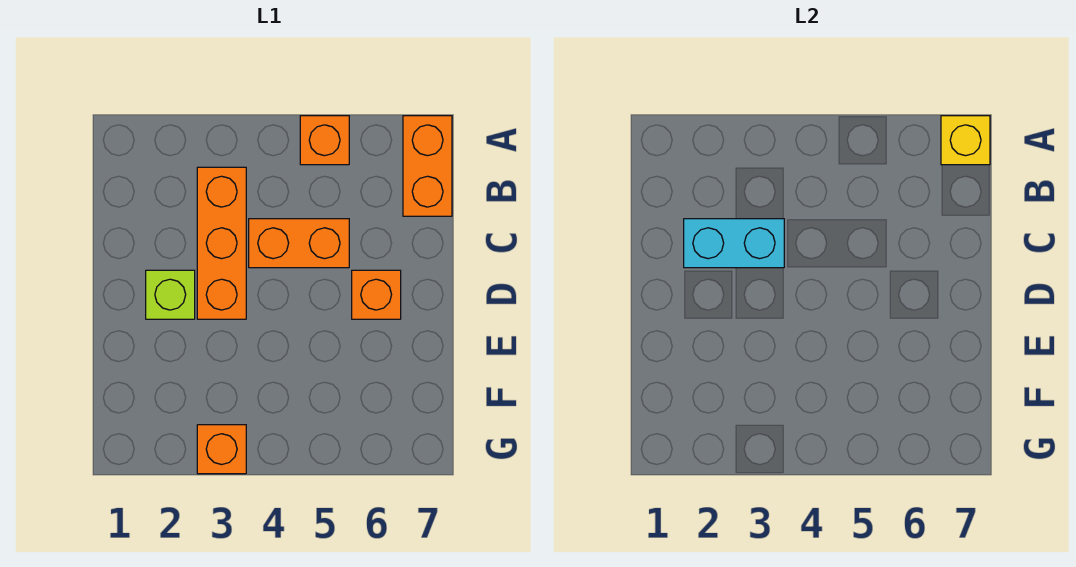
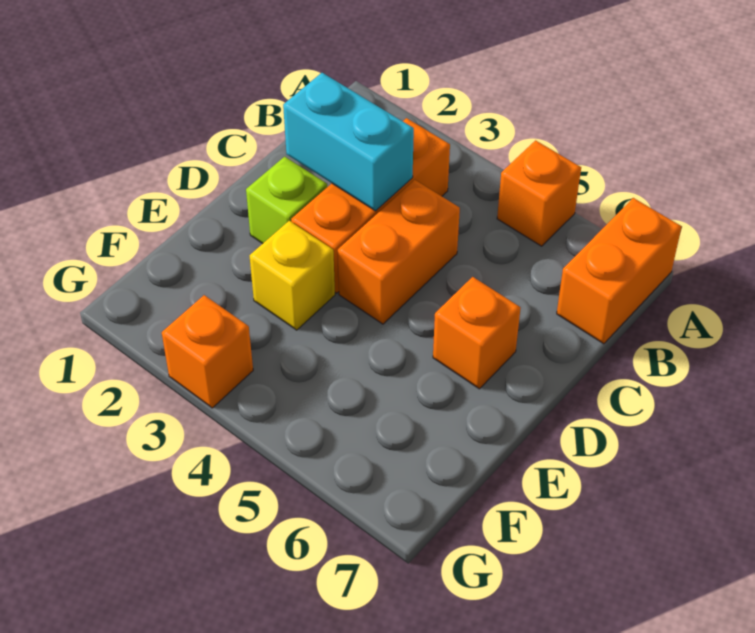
yellow brick A7 level 2 -> yellow brick E3 level 1
orange brick C4:C5 level 1 -> orange brick C4:D4 level 1

